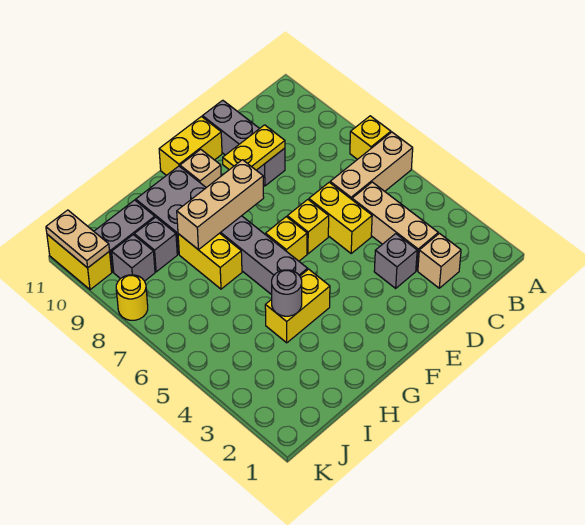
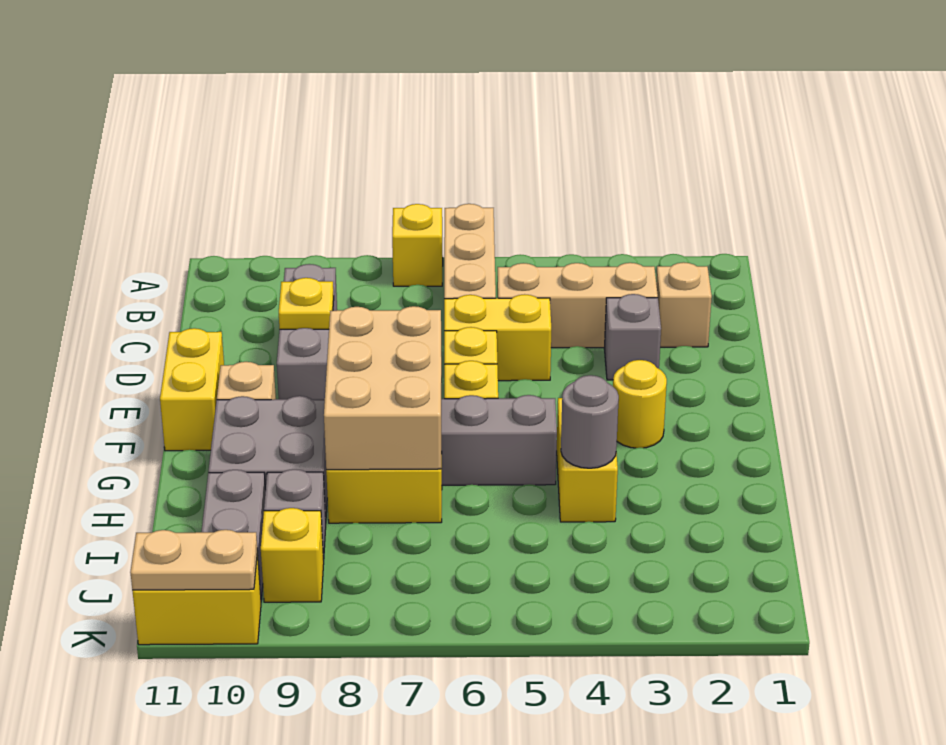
grey brick D9:D11 level 1 -> grey brick C9:E9 level 1
yellow plate D9:E9 level 2 -> yellow plate D9 level 2
tan brick F8:H8 level 2 -> tan brick F7:H8 level 2
grey brick J9 level 1 -> yellow brick J9 level 1
yellow round brick K8 level 1 -> yellow round brick F3 level 1

